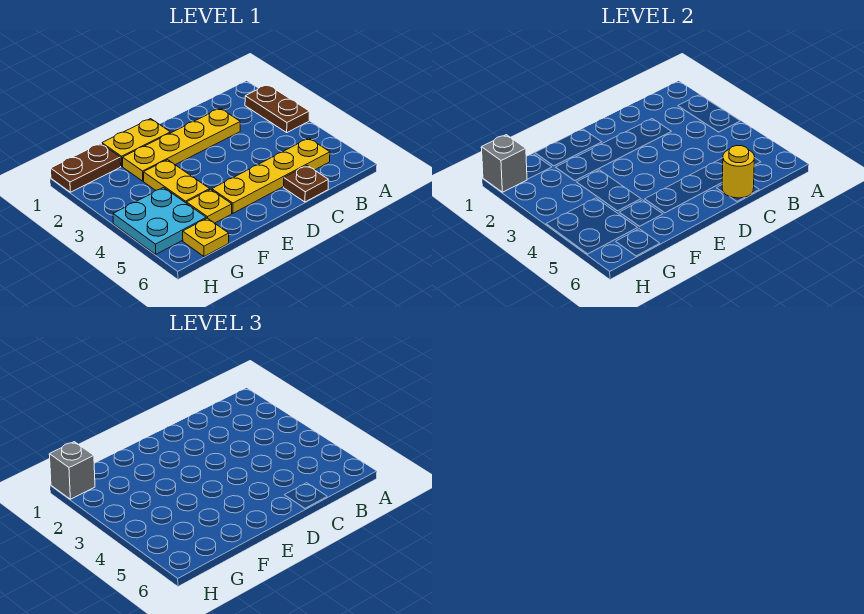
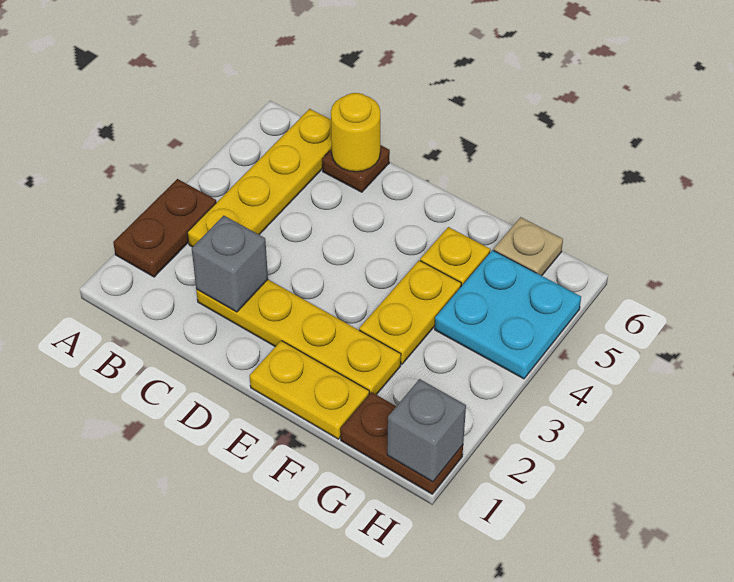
yellow plate B5:E5 level 1 -> yellow plate B3:B6 level 1
yellow plate G6 level 1 -> tan plate G6 level 1
grey brick H1 level 3 -> grey brick C2 level 2

